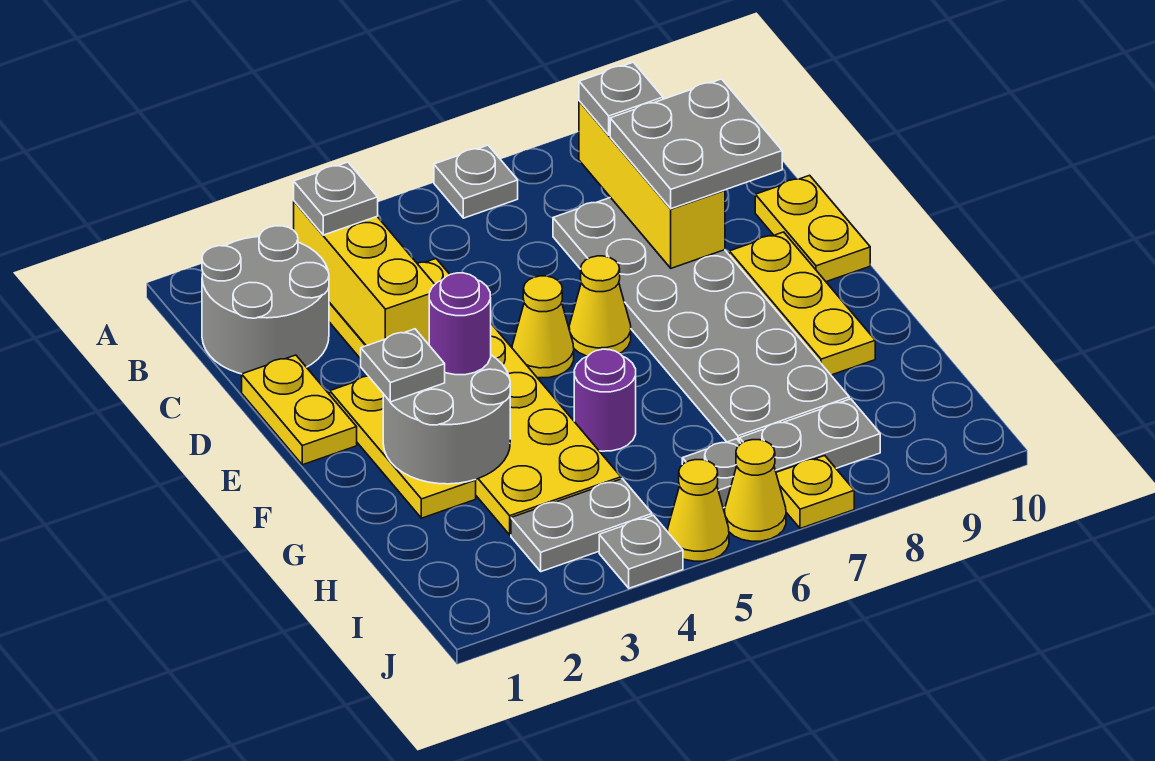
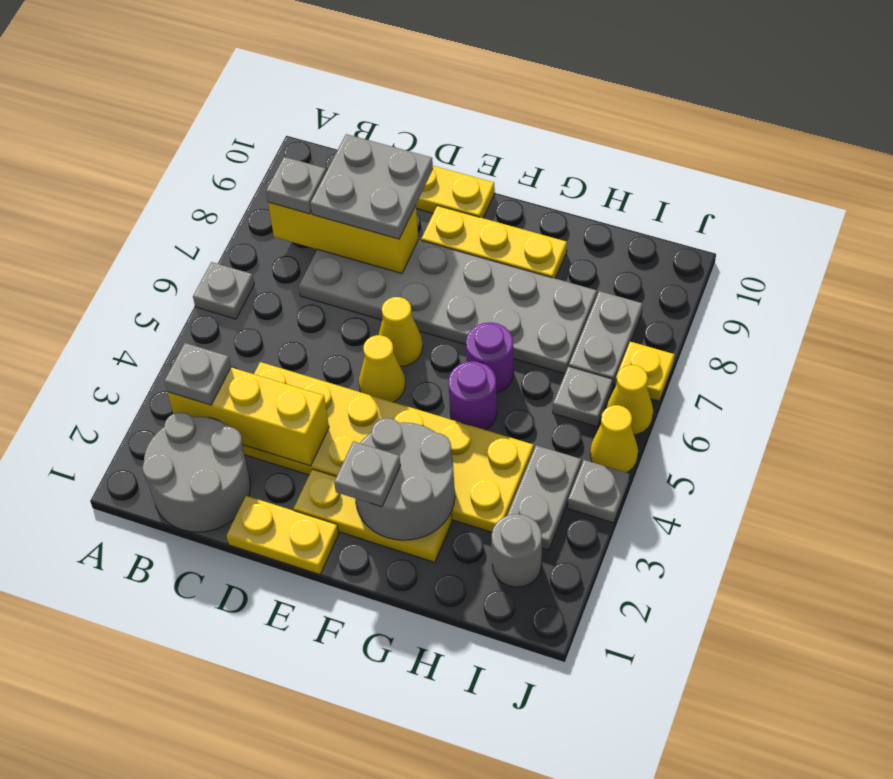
purple round brick F3 level 3 -> purple round brick G6 level 1
none -> grey round brick I2 level 1

